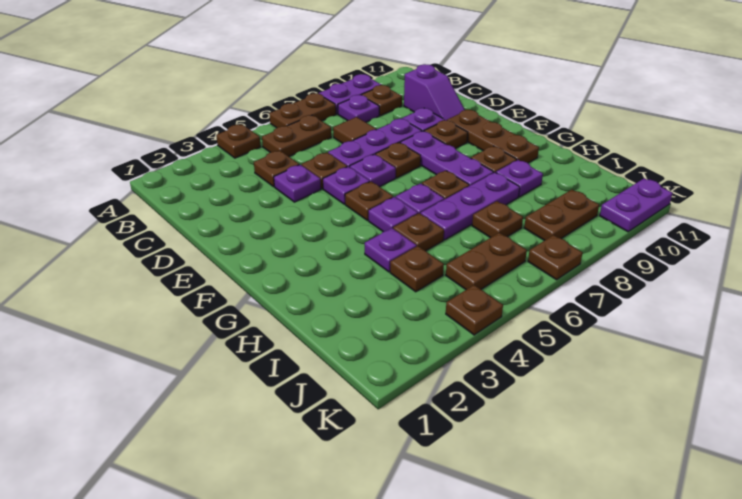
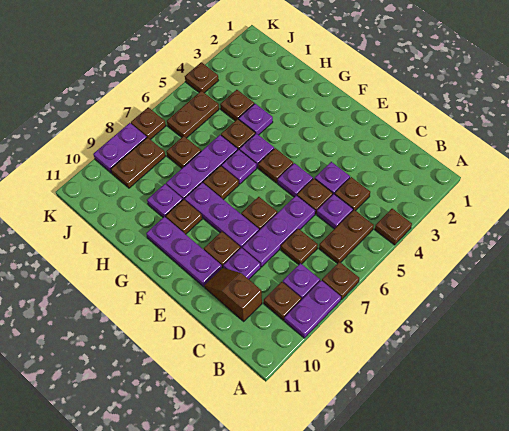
brown plate A6:A7 level 1 -> brown plate A7 level 1
brown tile C7 level 1 -> brown plate C7 level 1
purple slope C10:D10 level 1 top C -> brown slope C10:D10 level 1 top C
purple plate E6 level 1 -> purple plate C5 level 1
brown plate E10:G10 level 1 -> purple plate E10:G10 level 1
purple plate K10:K11 level 1 -> purple plate K8:K9 level 1

